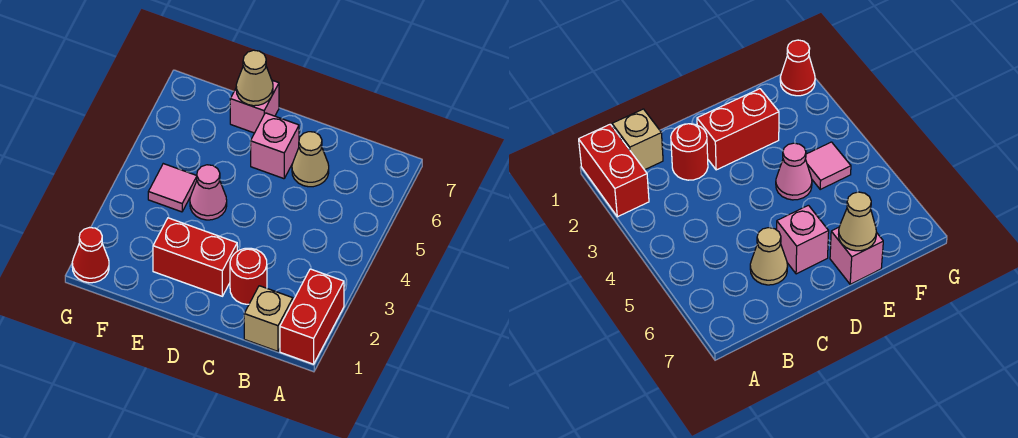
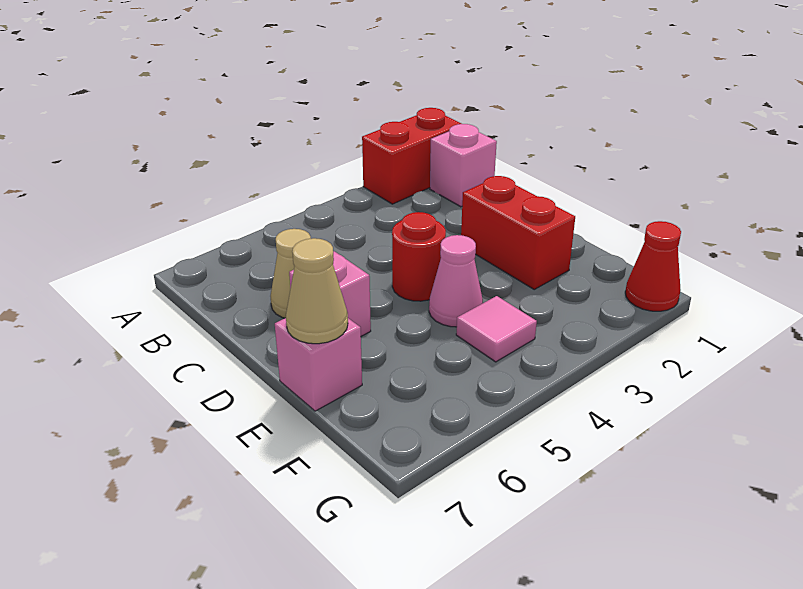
tan brick B1 level 1 -> pink brick B1 level 1
red round brick C2 level 1 -> red round brick D4 level 1

